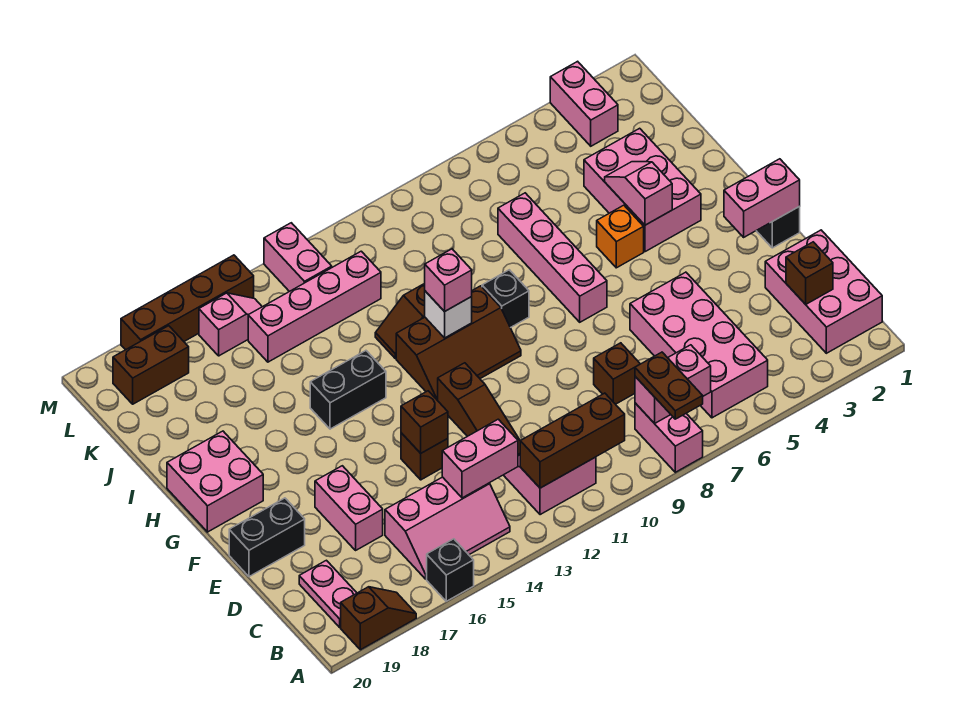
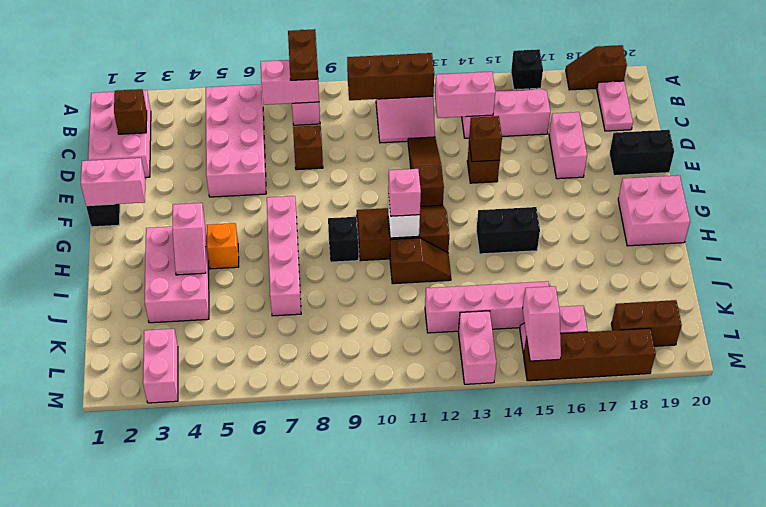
none -> pink slope L15:M15 level 2 top L

